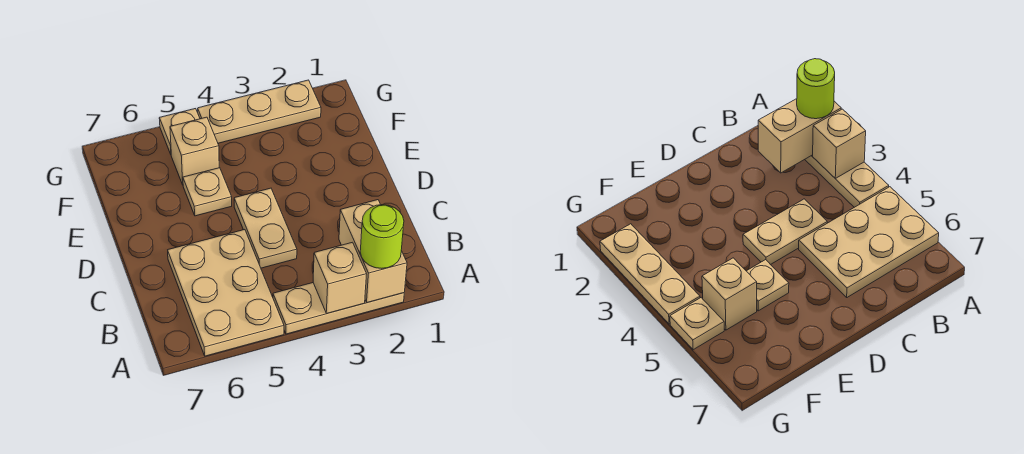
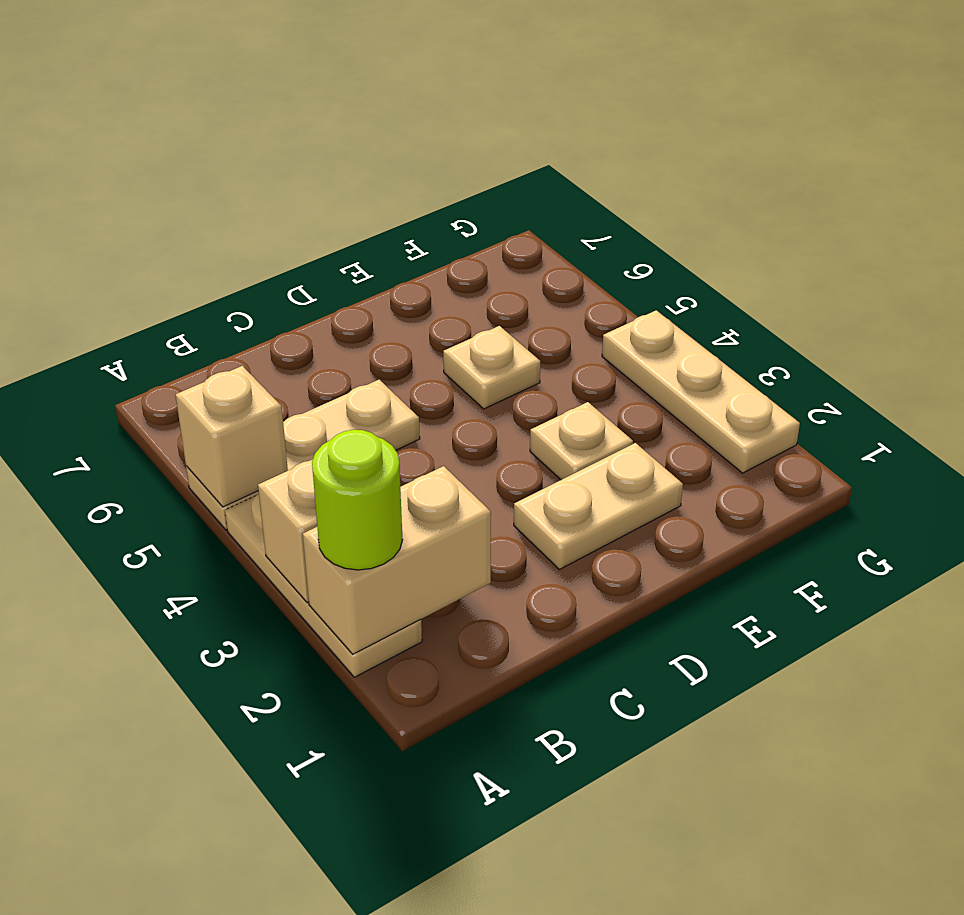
tan plate A5:C6 level 1 -> tan plate A5:C5 level 1
tan plate C4:D4 level 1 -> tan plate D2:E2 level 1
tan brick F5 level 1 -> tan brick A5 level 2
tan plate G5 level 1 -> tan plate E3 level 1

